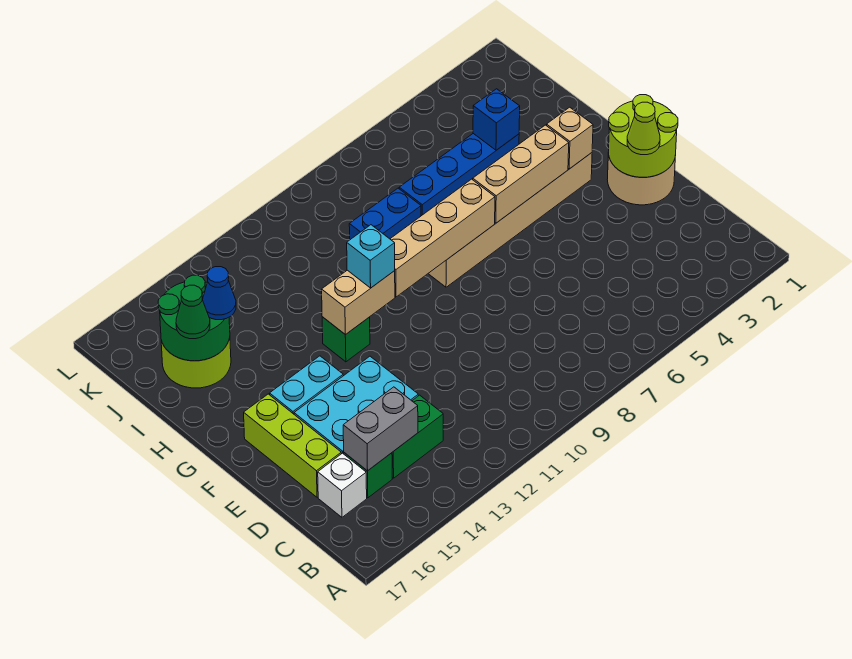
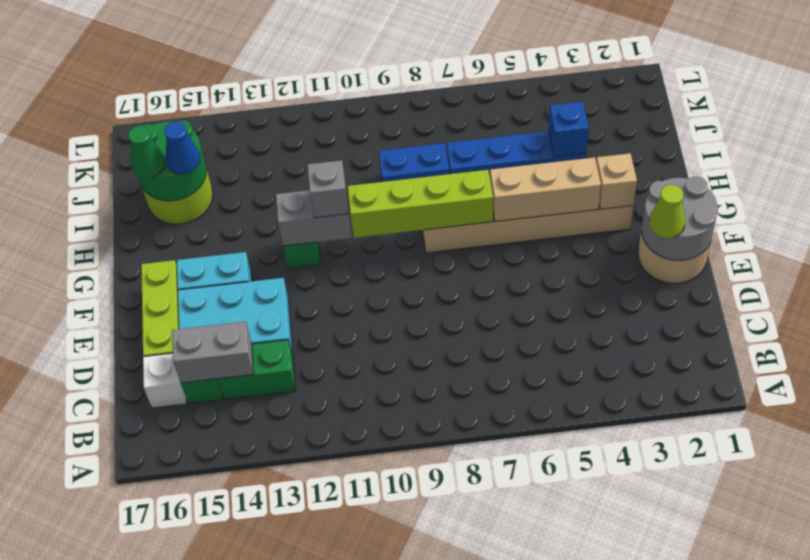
lime round brick E1:F2 level 2 -> grey round brick E1:F2 level 2
tan brick G7:G10 level 2 -> lime brick G7:G10 level 2
tan brick G11:G12 level 2 -> grey brick G11:G12 level 2
cyan brick G11 level 3 -> grey brick G11 level 3

